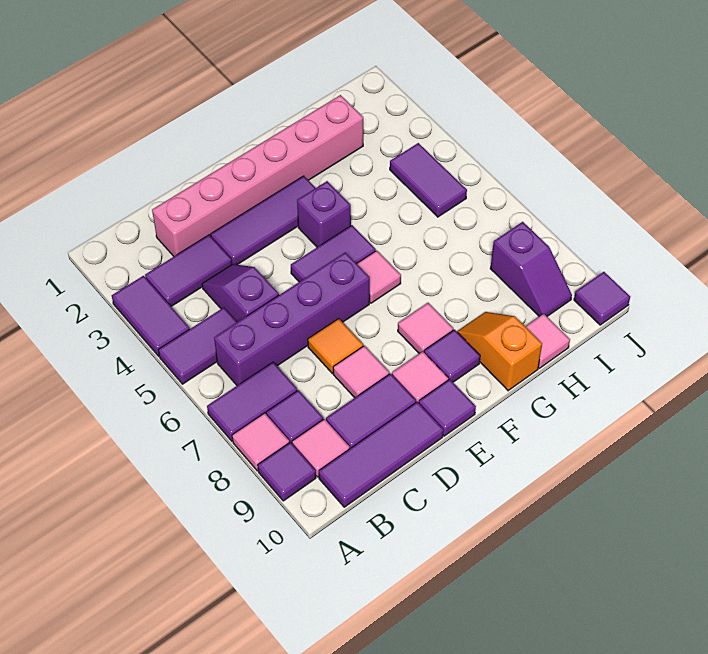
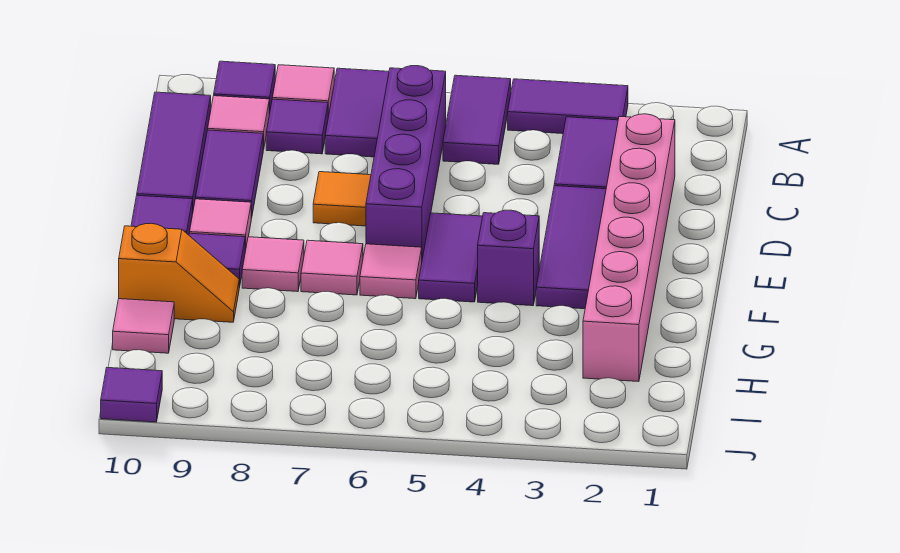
purple slope C4:C5 level 1 top 5 -> none
pink tile D8 level 1 -> pink tile F7 level 1
purple tile I4:I5 level 1 -> none
purple slope I8:I9 level 1 top 8 -> none

